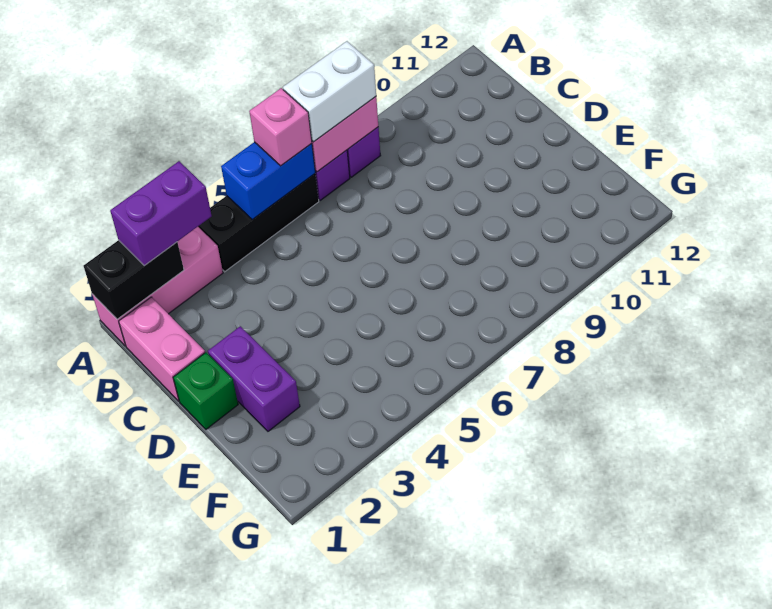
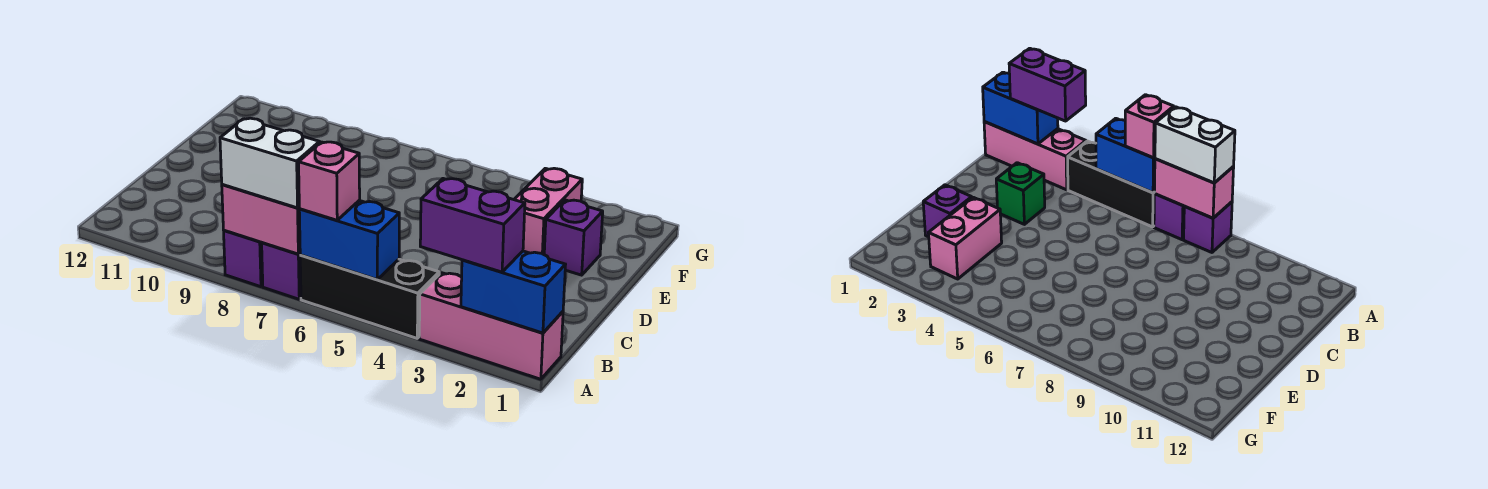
black brick A1:A2 level 2 -> blue brick A1:A2 level 2
pink brick B1:C1 level 1 -> pink brick E3:F3 level 1
green brick D1 level 1 -> green brick C3 level 1
purple brick D2:E2 level 1 -> purple brick E2 level 1

